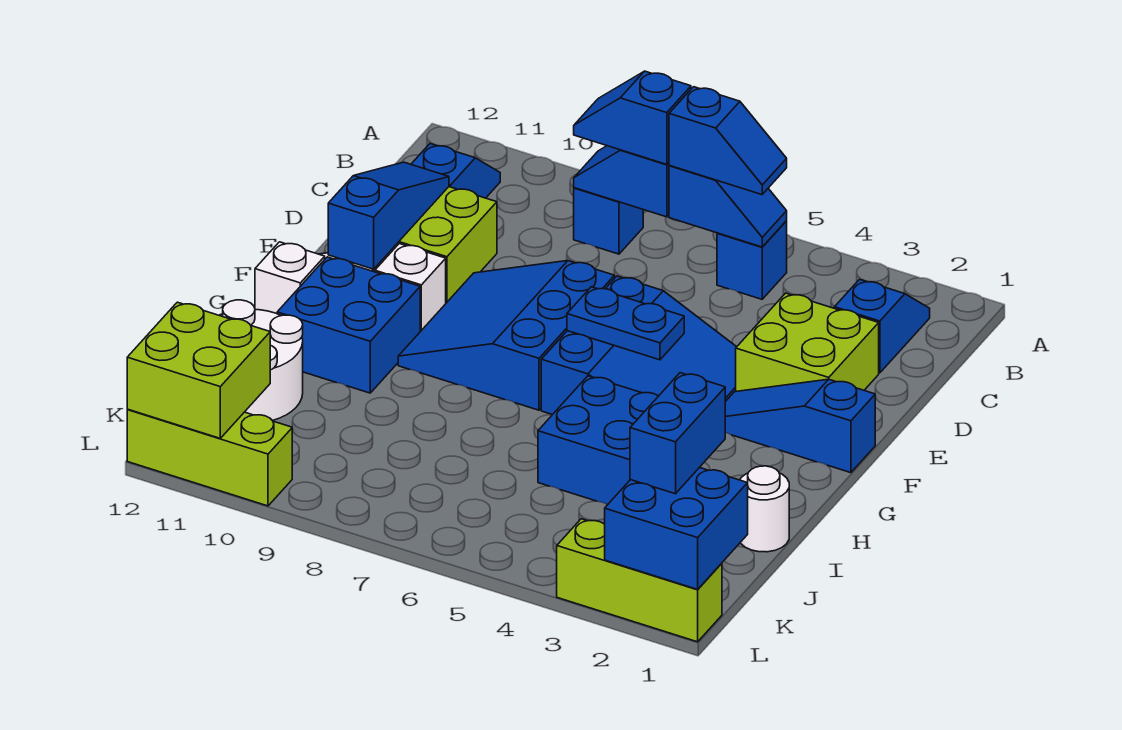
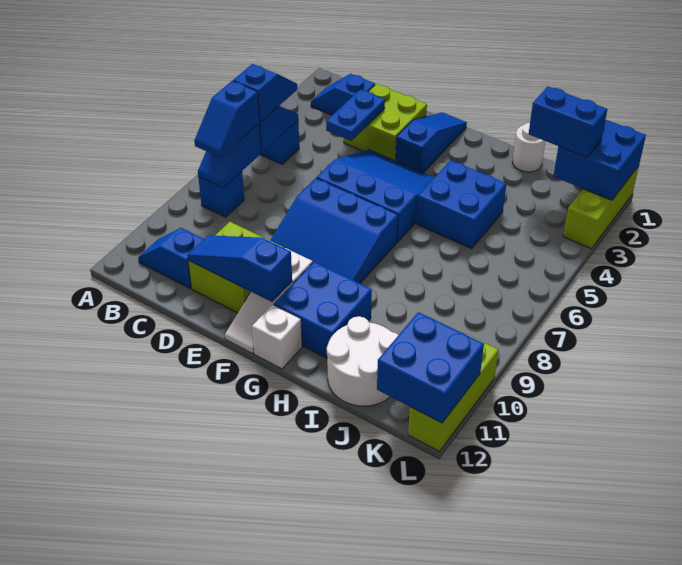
blue slope F1:F3 level 1 top 1 -> blue slope F1:F3 level 1 top 3
blue plate F5:F6 level 2 -> blue plate D3:D4 level 2
lime brick K11:L12 level 2 -> blue brick K11:L12 level 2

